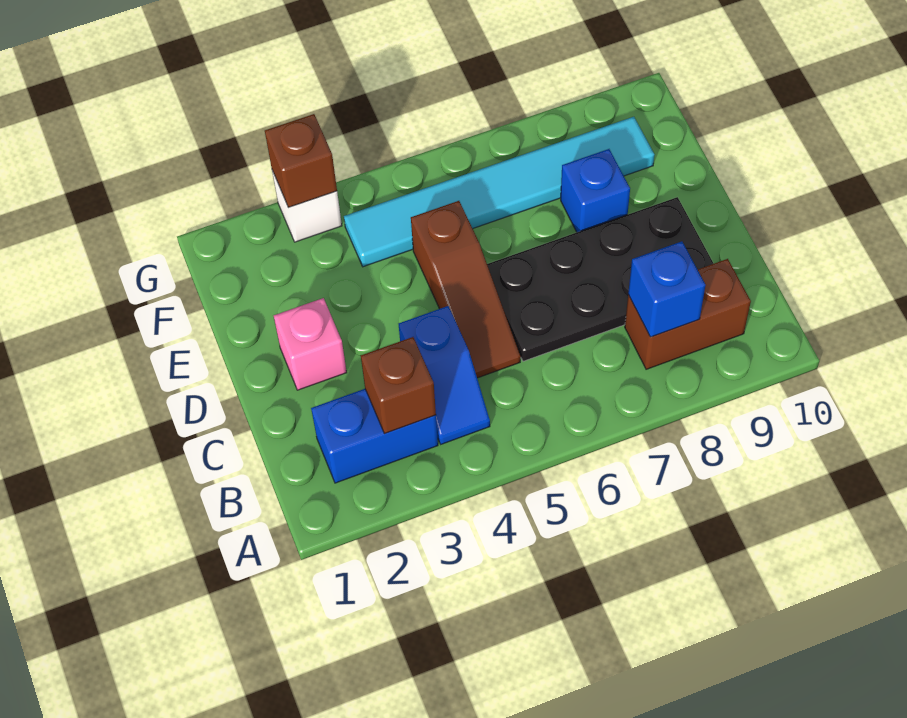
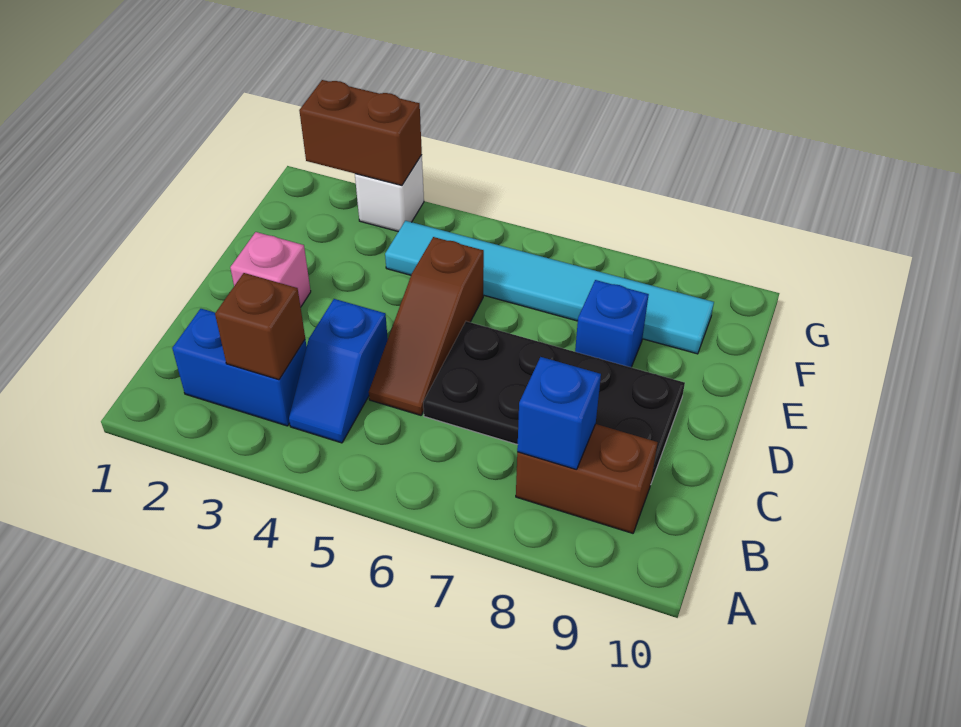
brown brick G3 level 2 -> brown brick G2:G3 level 2

